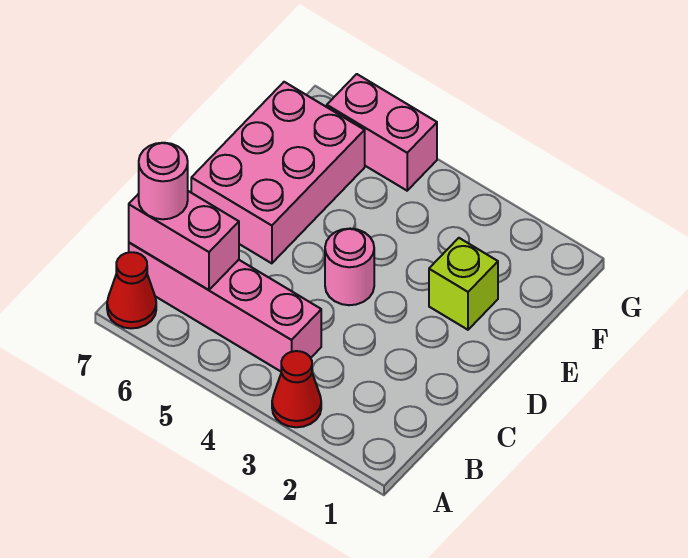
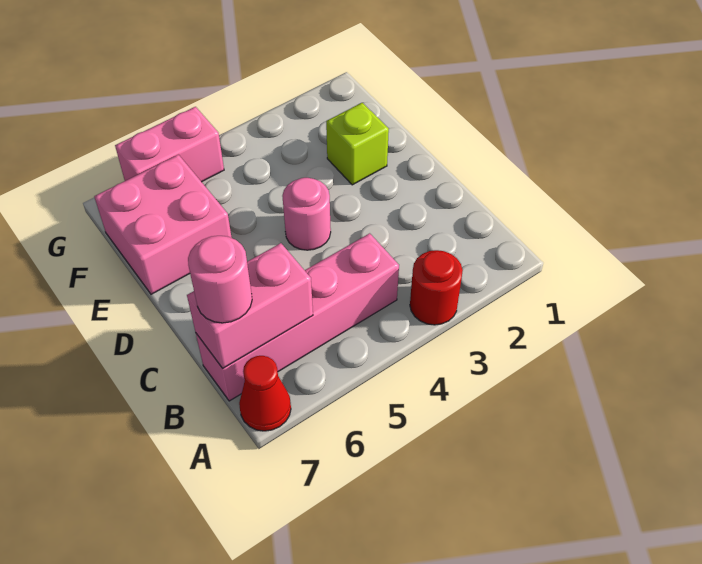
red cone A3 level 1 -> red round brick A3 level 1
pink brick D6:F7 level 1 -> pink brick E6:F7 level 1

